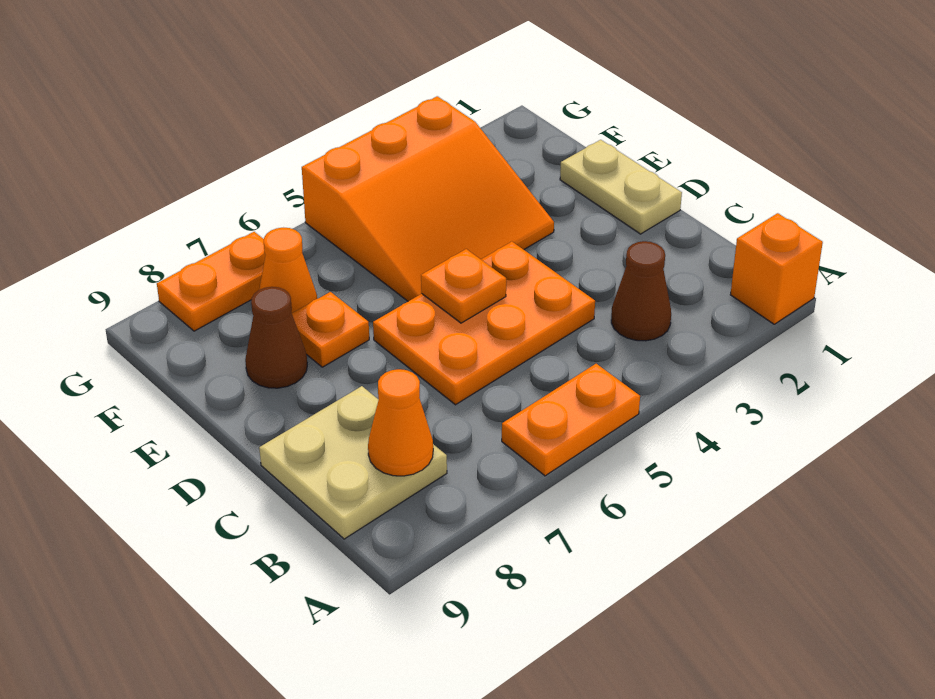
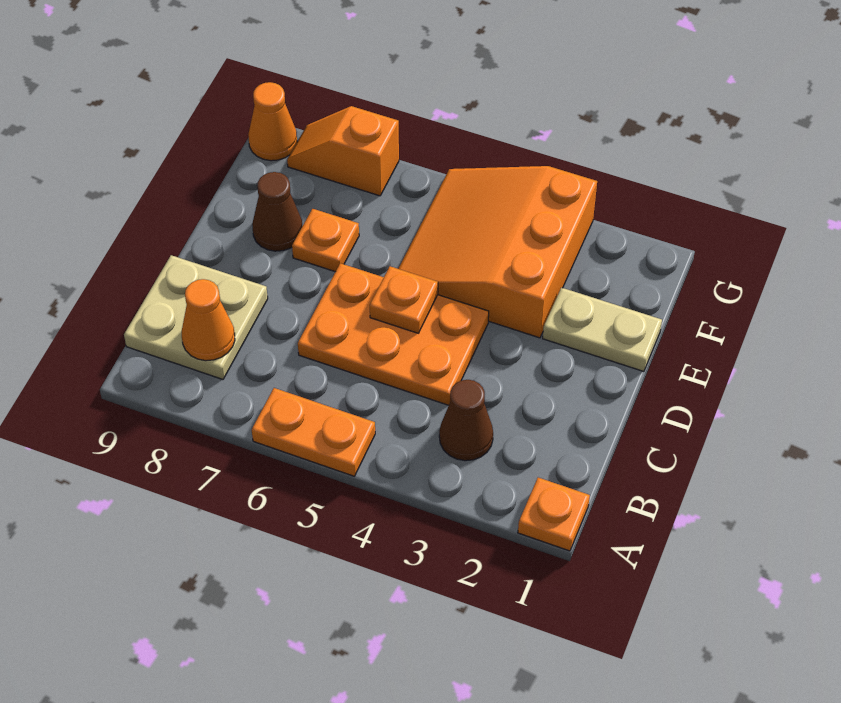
orange brick A1 level 1 -> orange plate A1 level 1
tan plate D1:E1 level 1 -> tan plate E1:E2 level 1
orange slope E3:G5 level 1 top G -> orange slope E3:G5 level 1 top 3
orange cone F7 level 1 -> orange cone G9 level 1
orange plate G7:G8 level 1 -> orange slope G7:G8 level 1 top 7

